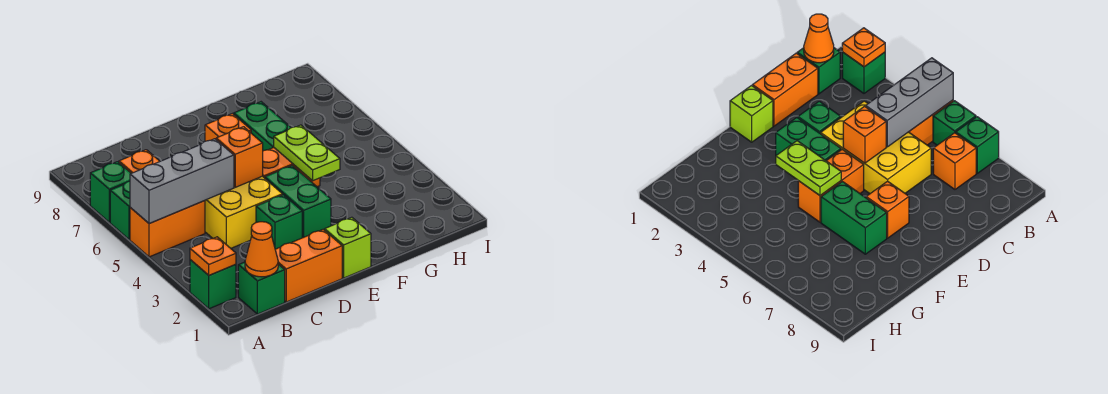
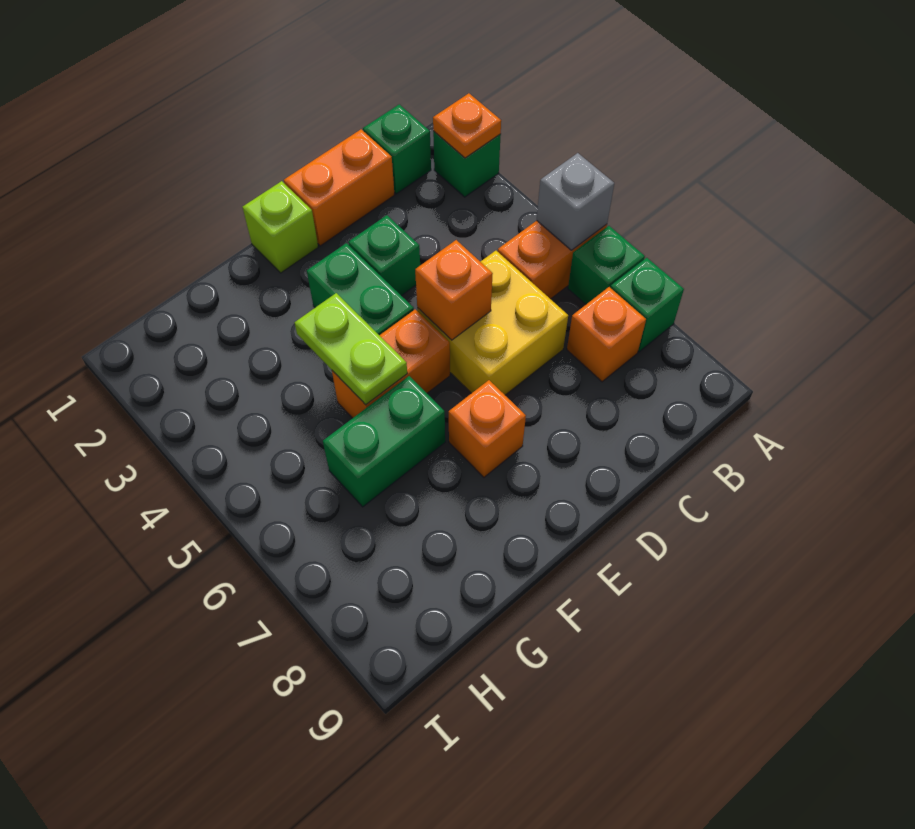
grey brick A5:C5 level 2 -> grey brick A5 level 2
orange cone B1 level 2 -> none
yellow brick C4:D6 level 1 -> yellow brick C5:D6 level 1
green brick F6:F7 level 1 -> green brick F6:G6 level 1

